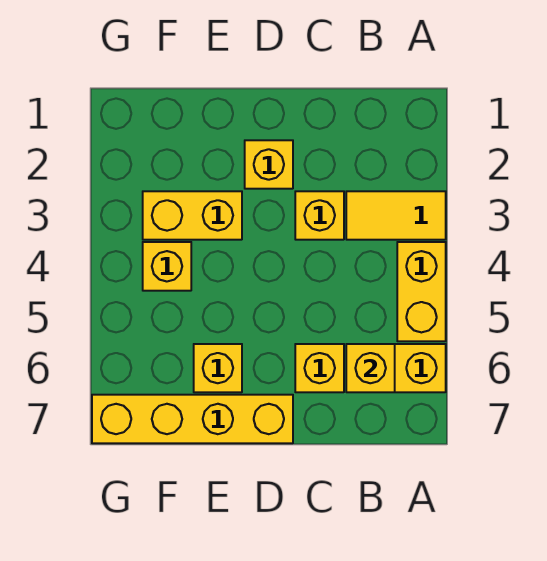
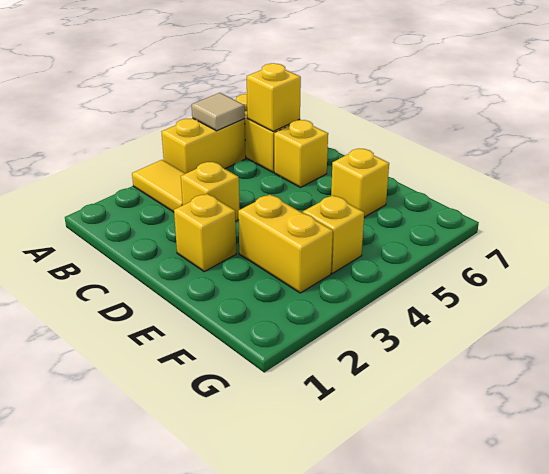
none -> tan tile A5 level 2
yellow brick D7:G7 level 1 -> none

